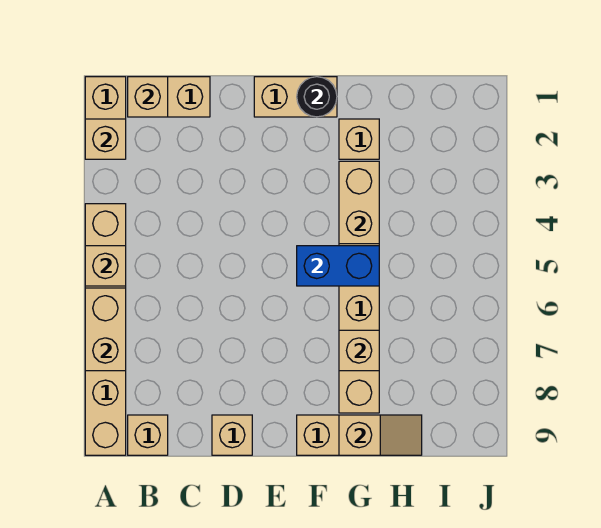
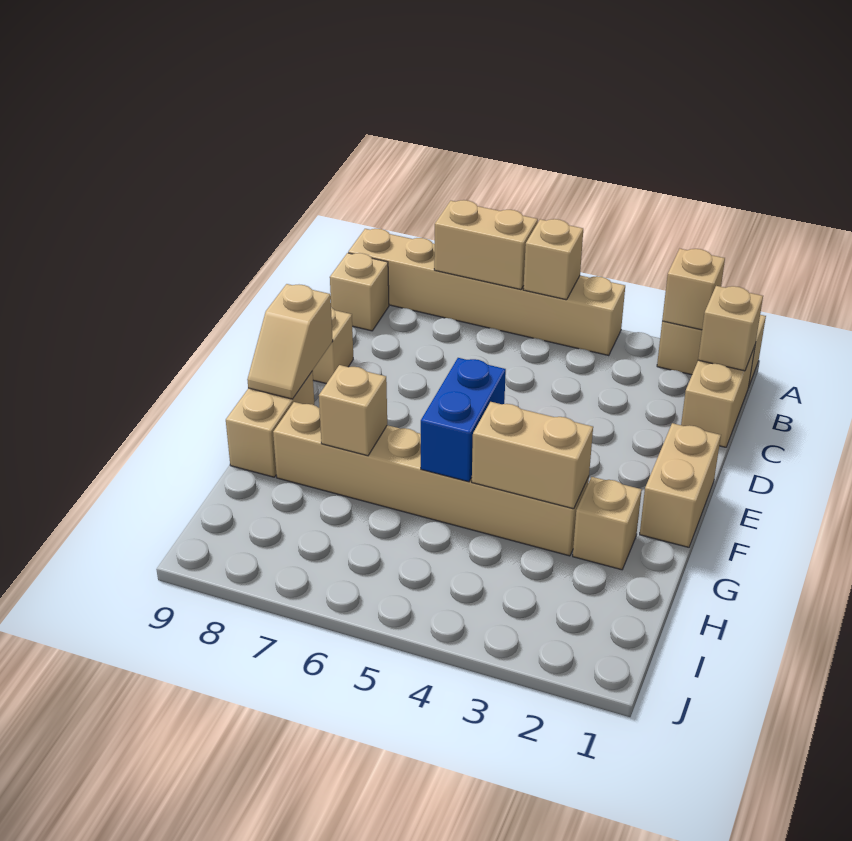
black round brick F1 level 2 -> none
tan slope G9:H9 level 2 top G -> tan slope E9:F9 level 2 top E

